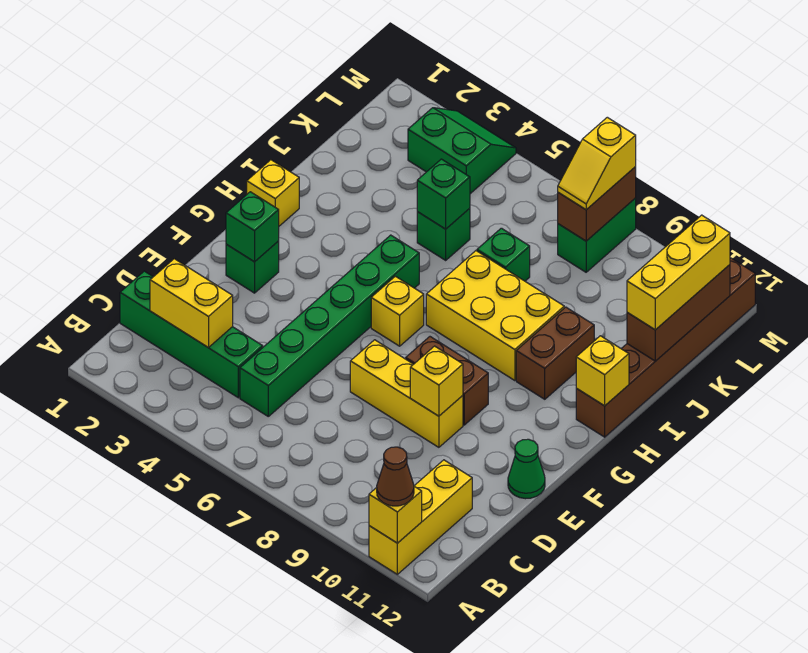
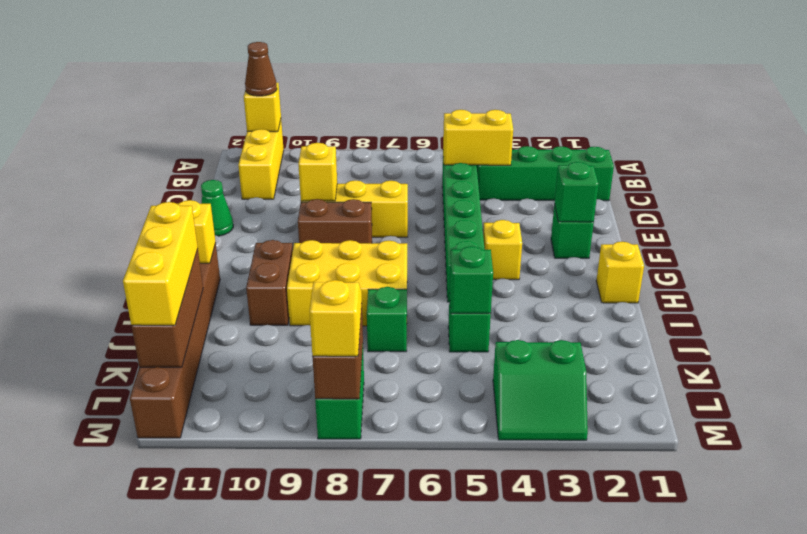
yellow brick C2:C3 level 2 -> yellow brick C4:C5 level 2
yellow brick G6 level 1 -> yellow brick G4 level 1

